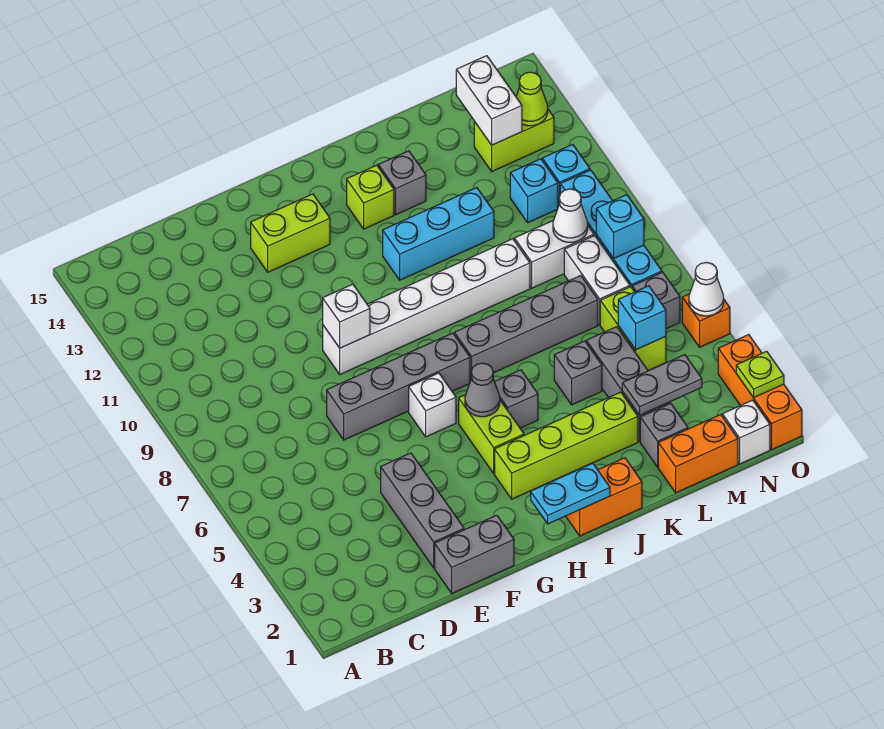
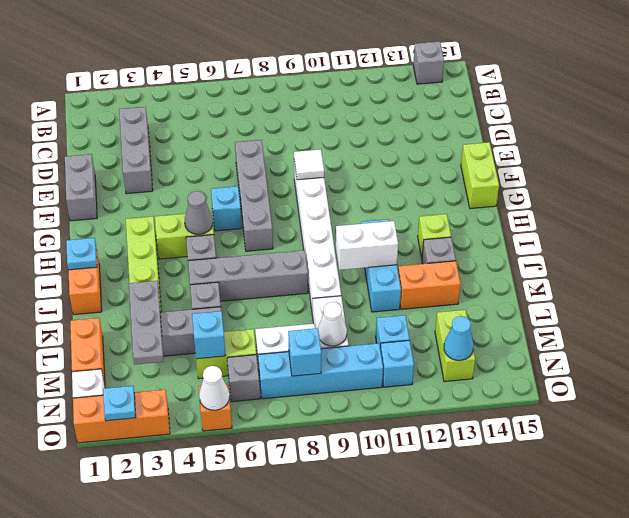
grey brick E2:E4 level 1 -> grey brick C3:E3 level 1
white brick F9 level 2 -> white tile F9 level 2
lime brick F13:G13 level 1 -> lime brick F15:G15 level 1
white brick G6 level 1 -> cyan brick G6 level 1
cyan plate H1:I1 level 2 -> cyan plate I1 level 2
grey brick I7:L7 level 1 -> grey brick J5:J8 level 1
none -> orange brick K12:K13 level 1
grey brick L2 level 1 -> grey brick A14 level 1
grey plate L3:M3 level 2 -> grey plate K3:M3 level 2
white brick M13:M14 level 2 -> white brick J10:J11 level 2
lime cone N13 level 2 -> cyan cone N13 level 2
lime plate O2 level 2 -> cyan plate O2 level 2

